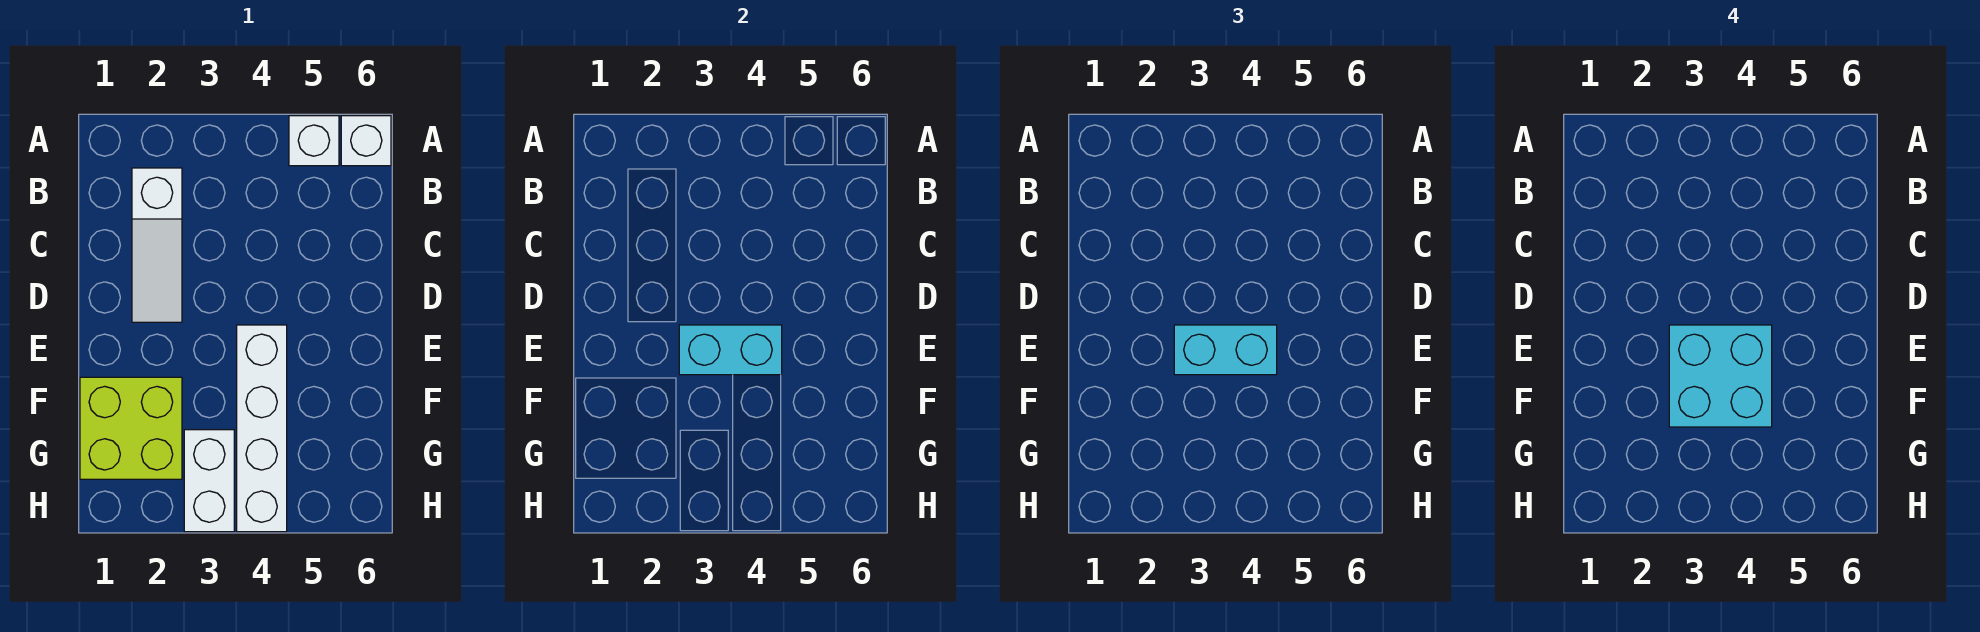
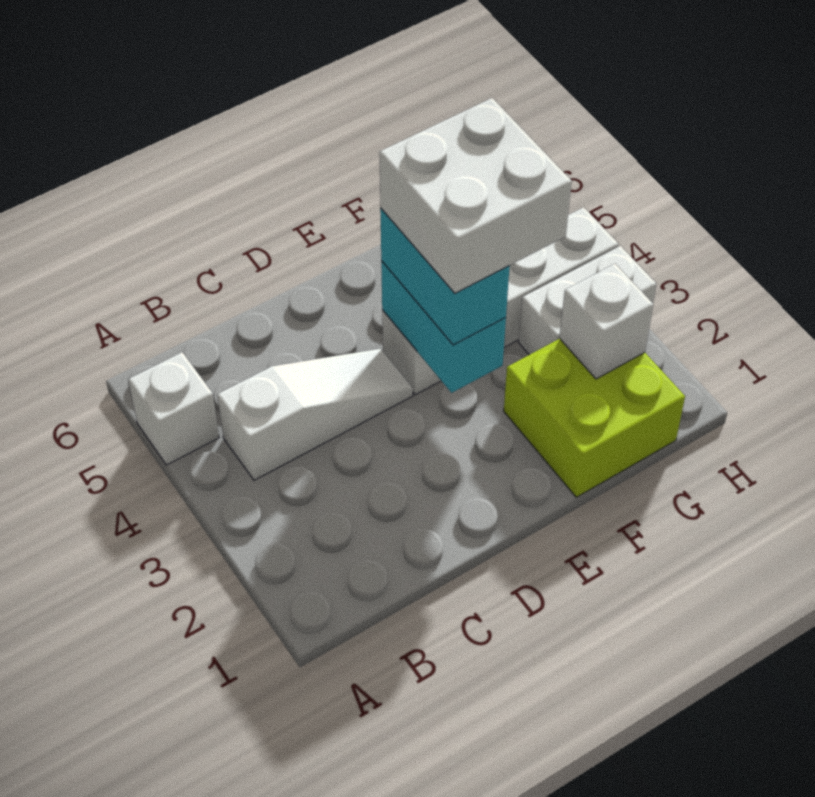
white brick A6 level 1 -> white brick G2 level 2
white slope B2:D2 level 1 top B -> white slope B4:D4 level 1 top B
cyan brick E3:F4 level 4 -> white brick E3:F4 level 4

